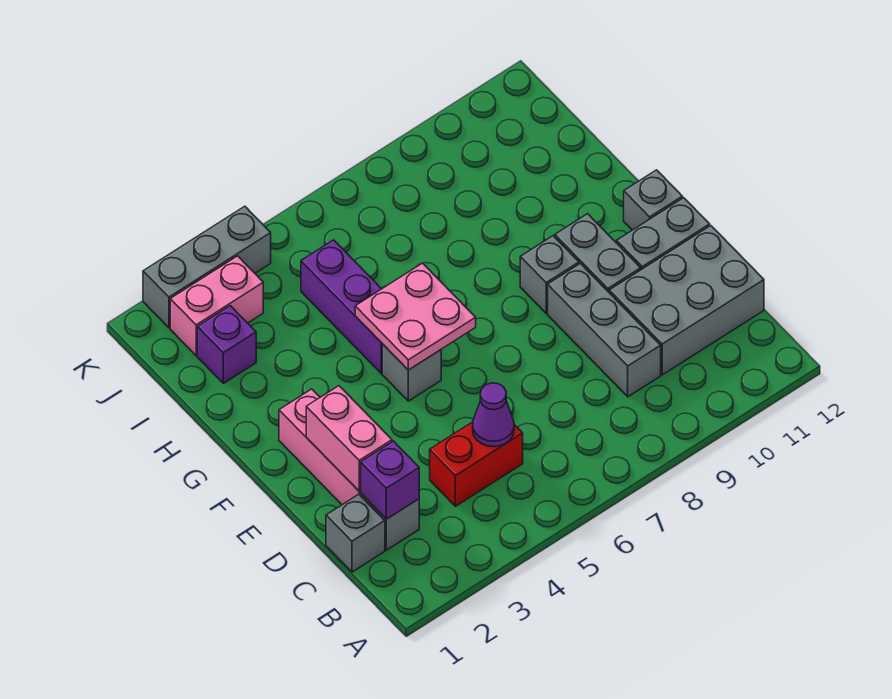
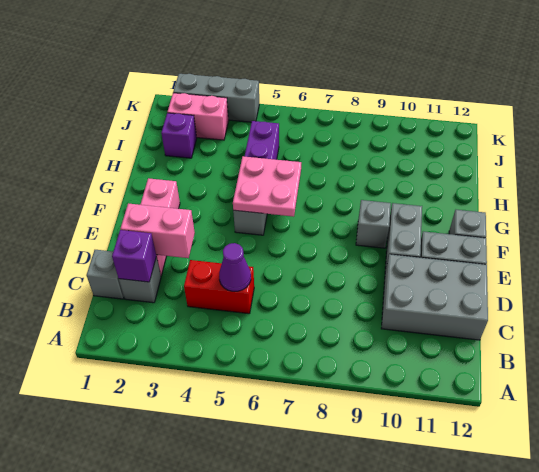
grey brick C9:E9 level 1 -> none
pink brick D2:E2 level 2 -> pink brick D2:D3 level 2

